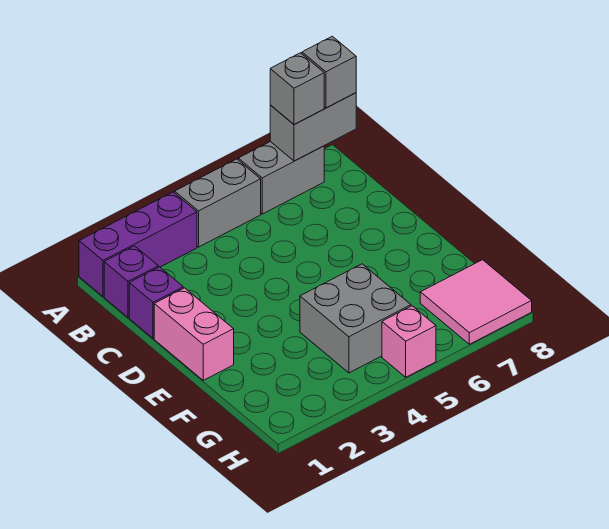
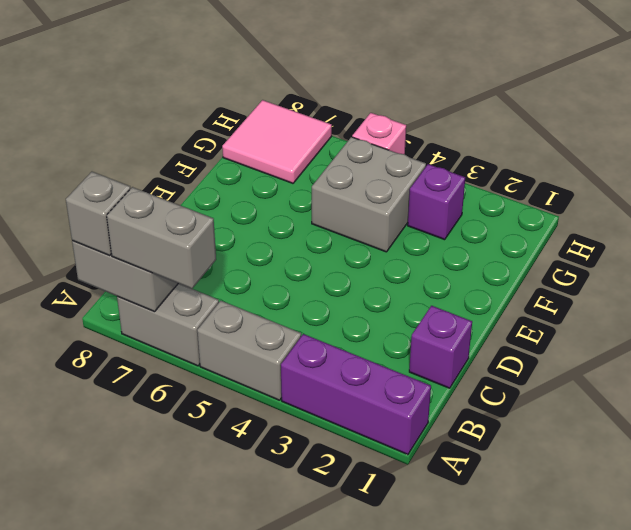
grey brick A7 level 3 -> grey brick A6:A7 level 3
purple brick B1 level 1 -> purple brick G3 level 1
pink brick D1:E1 level 1 -> none

